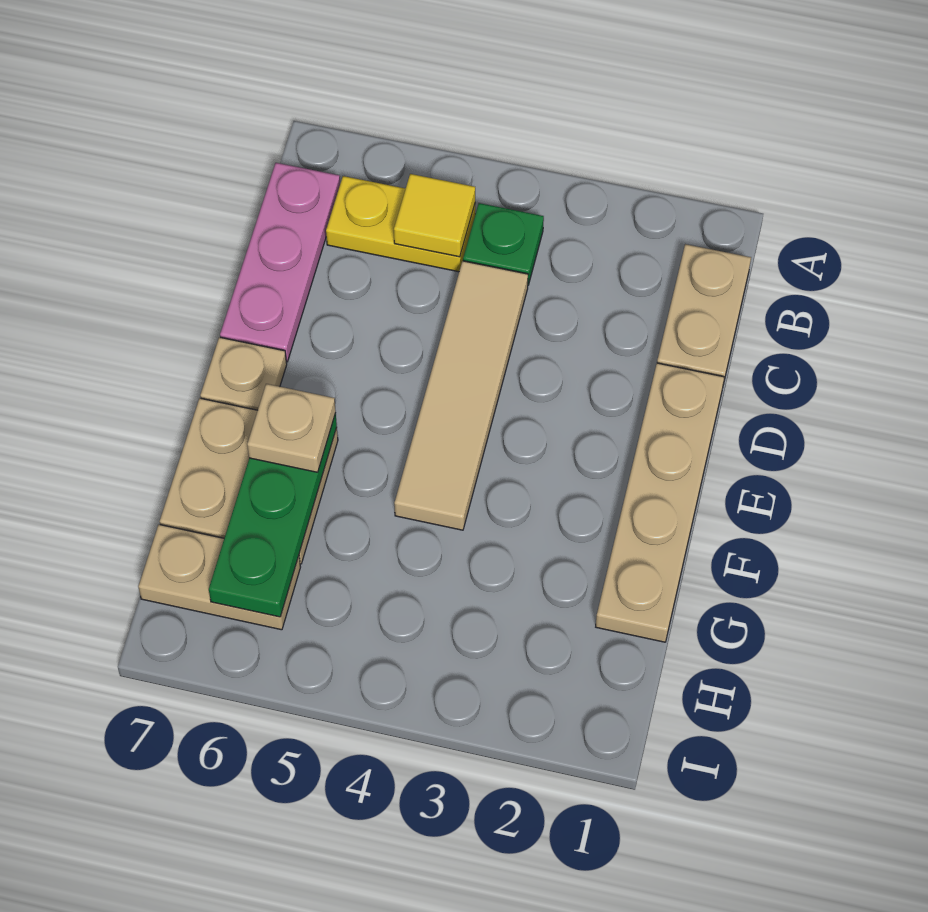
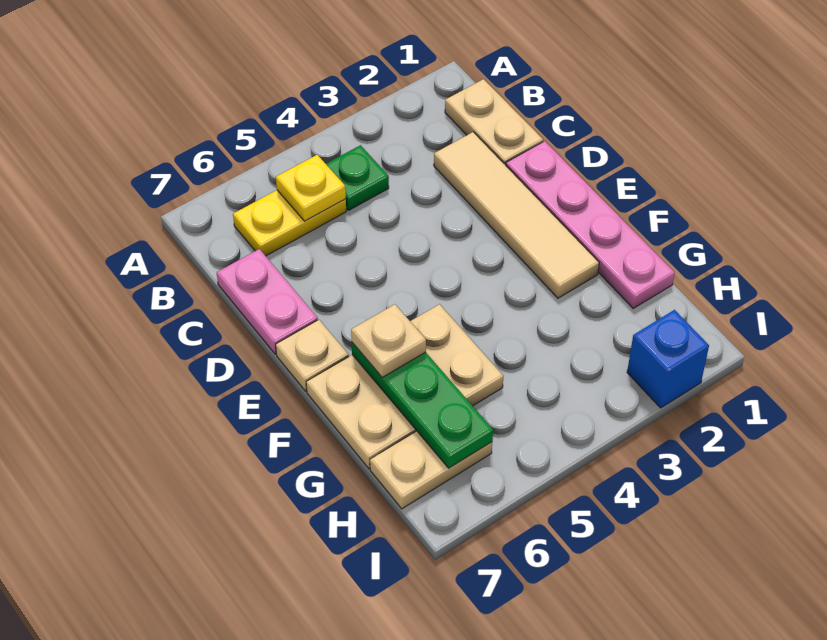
yellow tile B5 level 2 -> yellow plate B5 level 2
pink plate B7:D7 level 1 -> pink plate C7:D7 level 1
tan tile C4:F4 level 1 -> tan tile C2:F2 level 1
tan plate D1:G1 level 1 -> pink plate D1:G1 level 1
tan plate F6:G7 level 1 -> tan plate F5:G7 level 1
none -> blue brick I2 level 1

